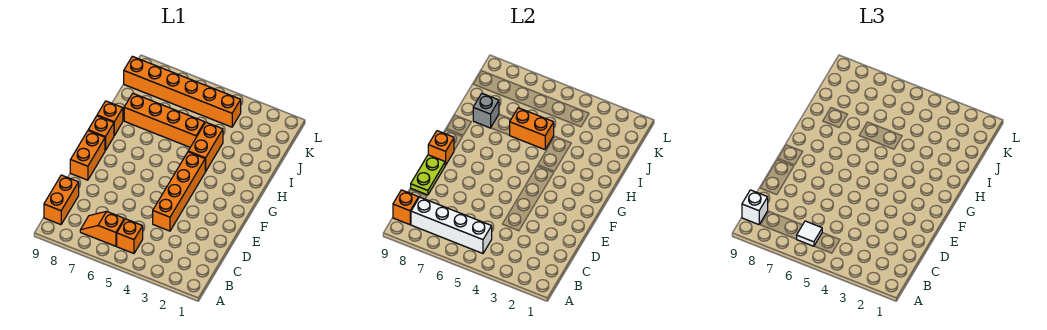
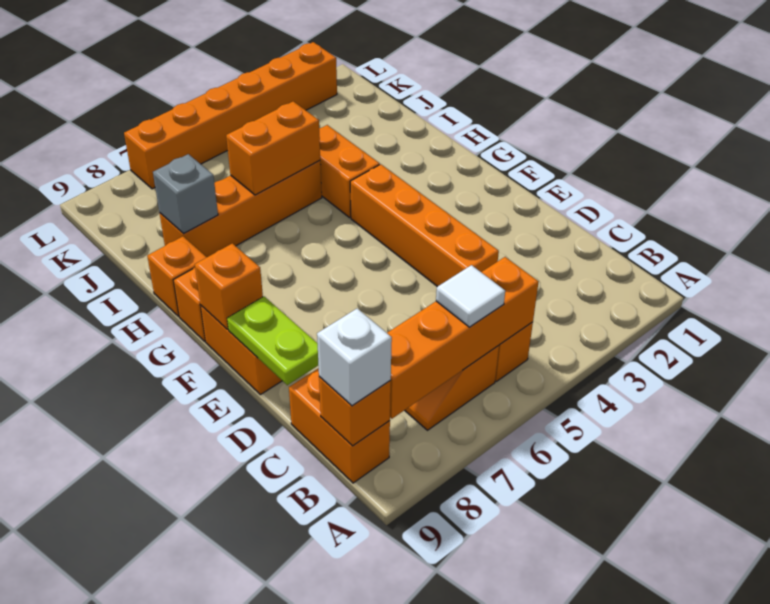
white brick B5:B8 level 2 -> orange brick B5:B8 level 2
orange brick K4:K9 level 1 -> orange brick L2:L7 level 1

